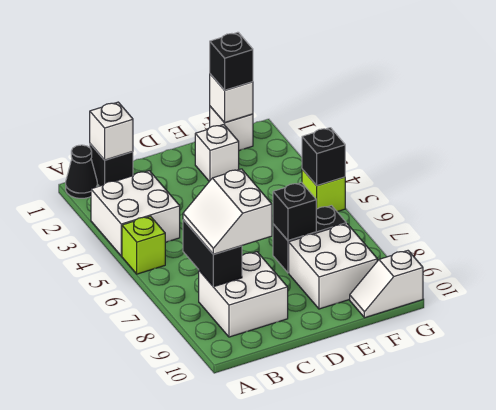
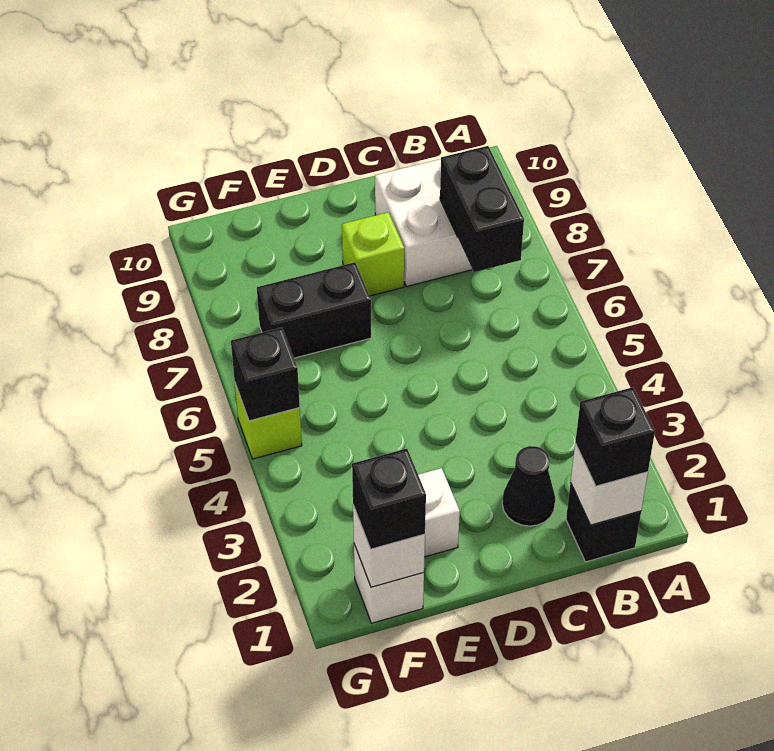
black cone A1 level 1 -> black cone C2 level 1
white brick A3:B4 level 1 -> none
lime brick A5 level 1 -> lime brick D8 level 1
white slope B7:C8 level 3 top C -> none
black brick E7 level 2 -> black brick B1 level 3
white brick E8:F9 level 1 -> none
white slope F10:G10 level 1 top G -> none

